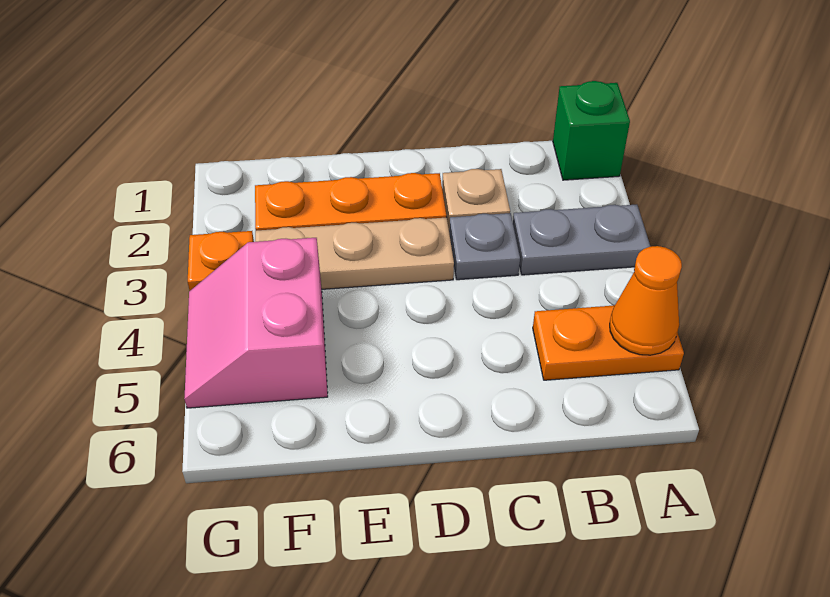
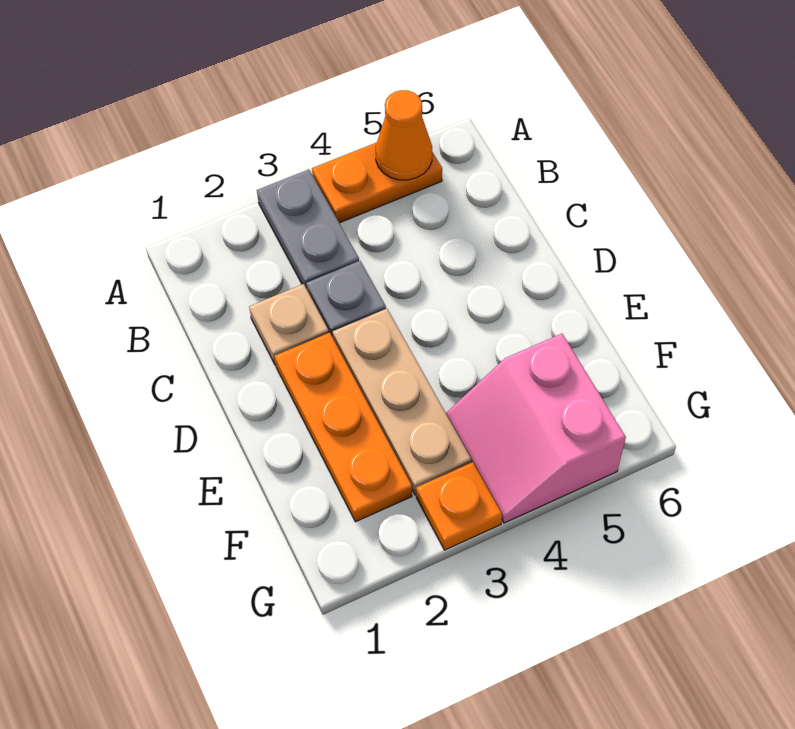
green brick A1 level 1 -> none
orange plate A5:B5 level 1 -> orange plate A4:A5 level 1
pink slope F4:G5 level 1 top F -> pink slope F4:G5 level 1 top 5

